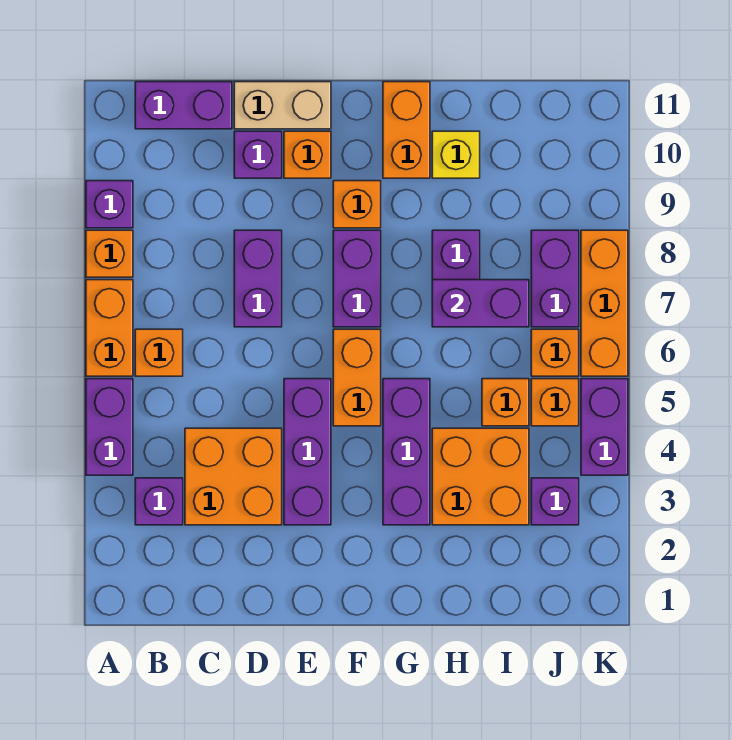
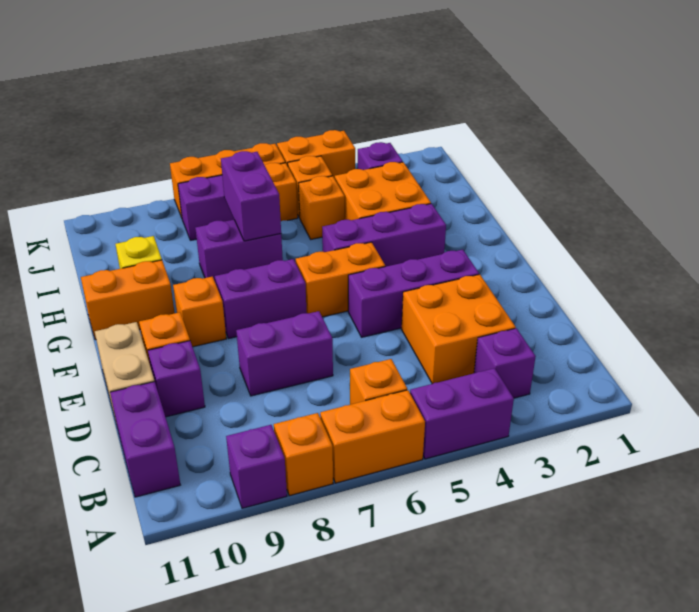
purple brick K4:K5 level 1 -> orange brick K4:K5 level 1

